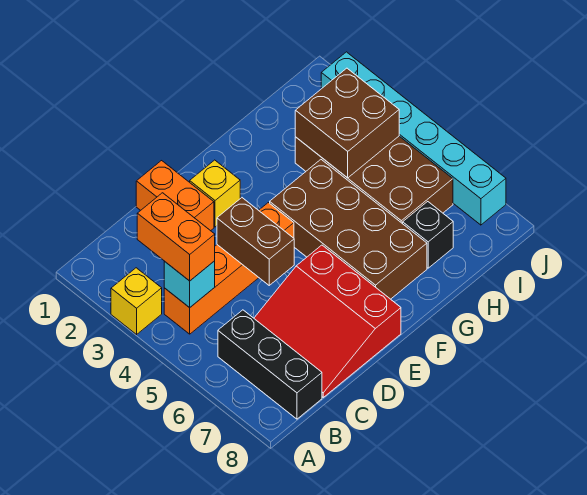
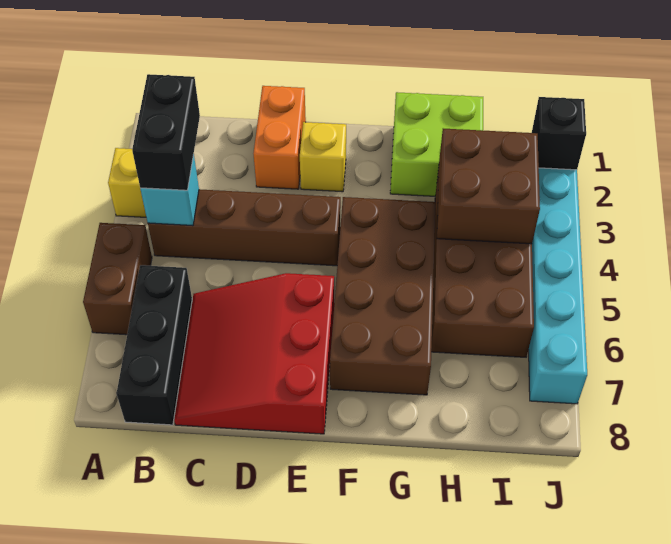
orange brick B3:B4 level 3 -> black brick B3:B4 level 3
orange brick B4:E4 level 1 -> brown brick B4:E4 level 1
brown brick D4:D5 level 2 -> brown brick A5:A6 level 1
none -> lime brick G1:H2 level 1
black brick H7 level 1 -> black brick J2 level 2

